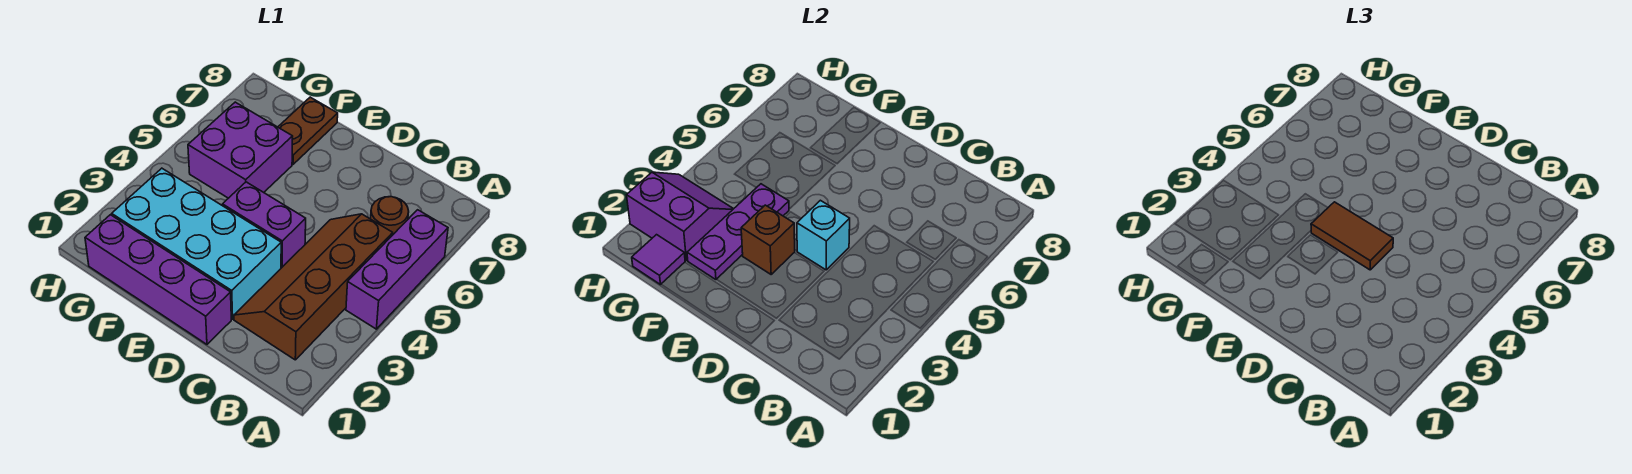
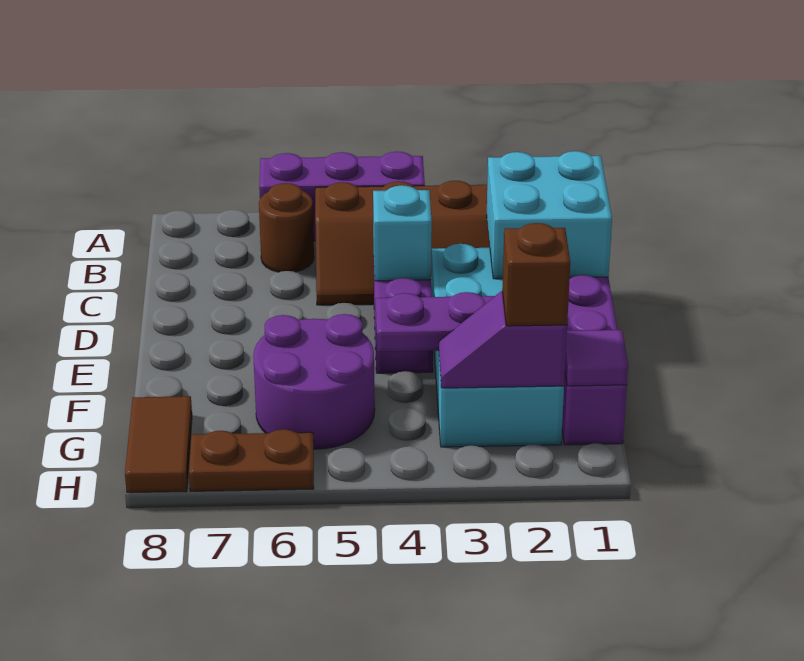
none -> cyan brick C1:D2 level 2
brown tile D4:E4 level 3 -> brown tile G8:H8 level 1
brown brick E3 level 2 -> brown brick G2 level 3
purple brick F5:G6 level 1 -> purple round brick F5:G6 level 1
brown plate F7:F8 level 1 -> brown plate H6:H7 level 1
purple slope G2:H3 level 2 top 2 -> purple slope G2:G3 level 2 top 2

